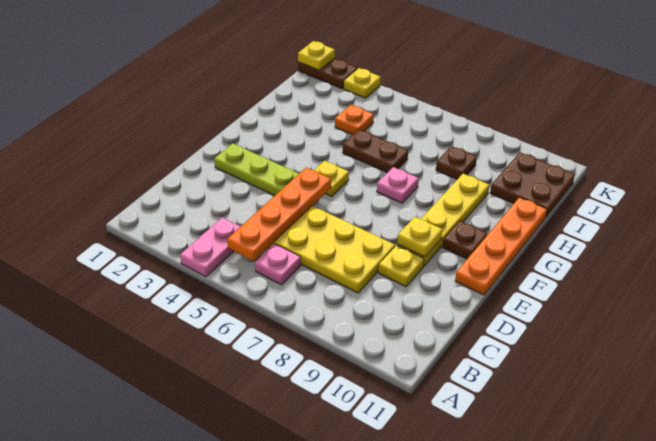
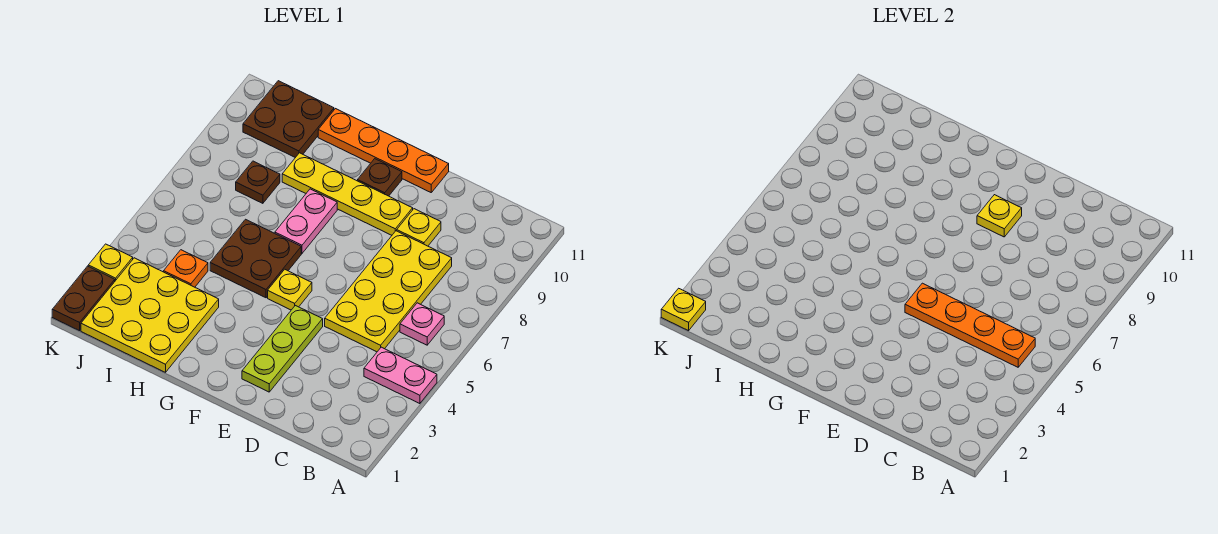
pink plate G7 level 1 -> pink plate G7:G8 level 1
none -> yellow plate H1:J3 level 1
brown plate H5:H6 level 1 -> brown plate G5:H6 level 1

